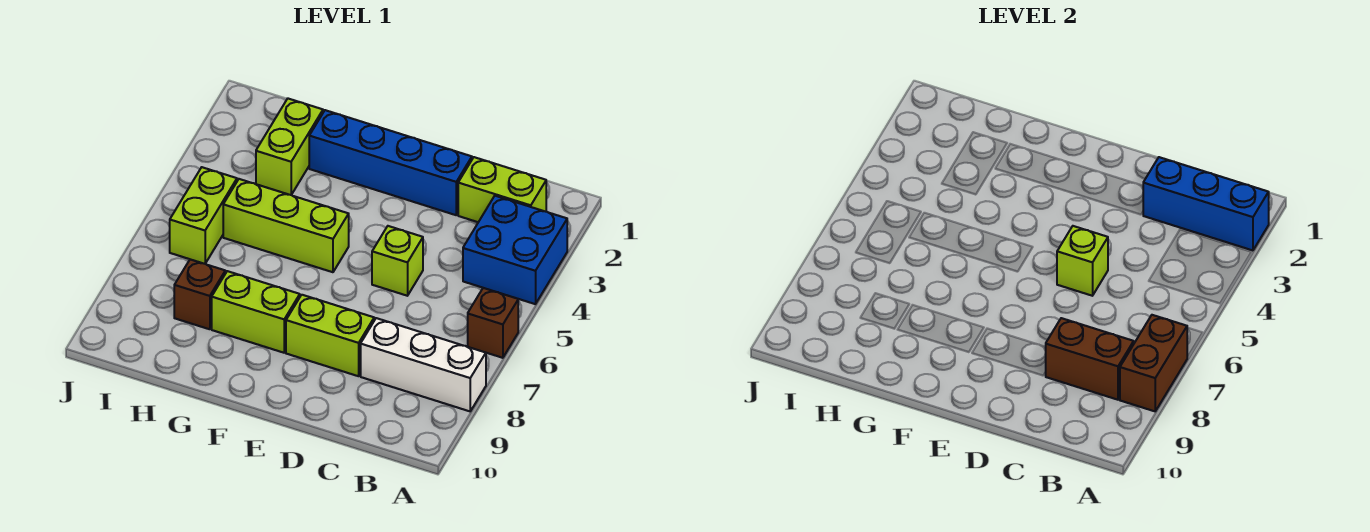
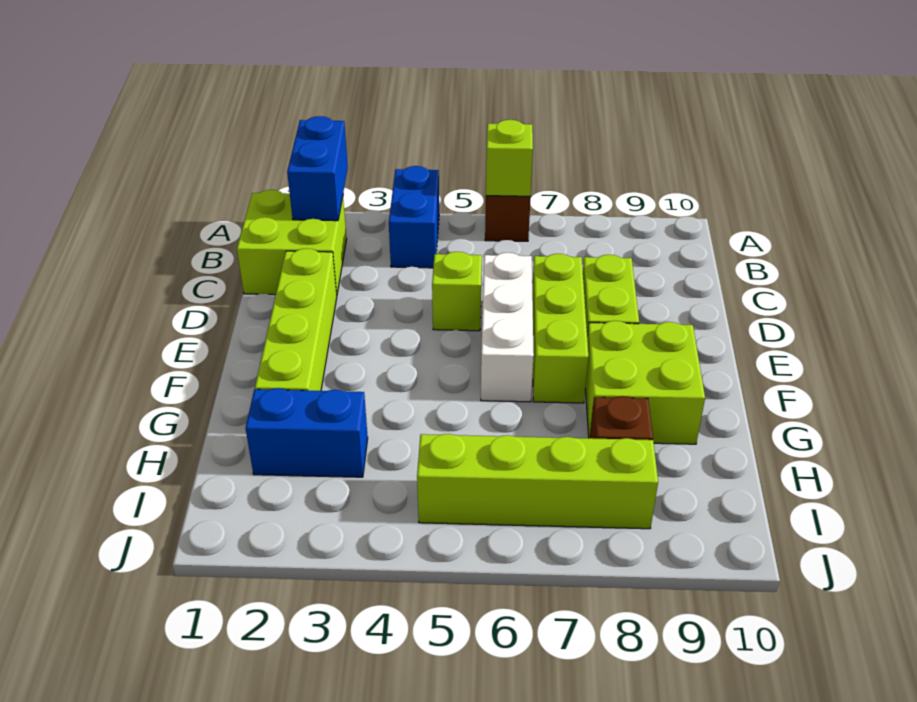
blue brick A2:C2 level 2 -> blue brick A2:B2 level 2
blue brick A3:B4 level 1 -> blue brick A4:B4 level 1
brown brick A7:A8 level 2 -> none
white brick A8:C8 level 1 -> white brick D6:F6 level 1
lime brick B2:C2 level 1 -> lime brick B1:C2 level 1
brown brick B8:C8 level 2 -> none
blue brick D2:G2 level 1 -> lime brick D2:G2 level 1
lime brick D5 level 2 -> lime brick A6 level 2
lime brick F5:H5 level 1 -> lime brick D7:F7 level 1
lime brick F8:G8 level 1 -> lime brick F8:G9 level 1
lime brick H2:H3 level 1 -> blue brick H2:H3 level 1
lime brick I5:I6 level 1 -> lime brick I5:I8 level 1

